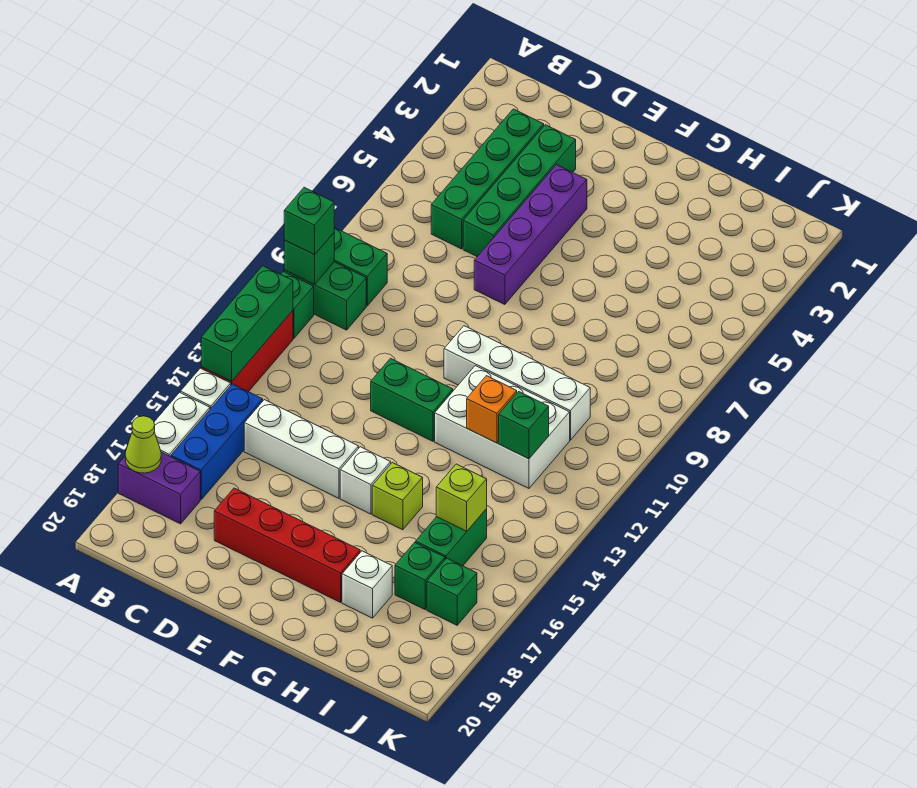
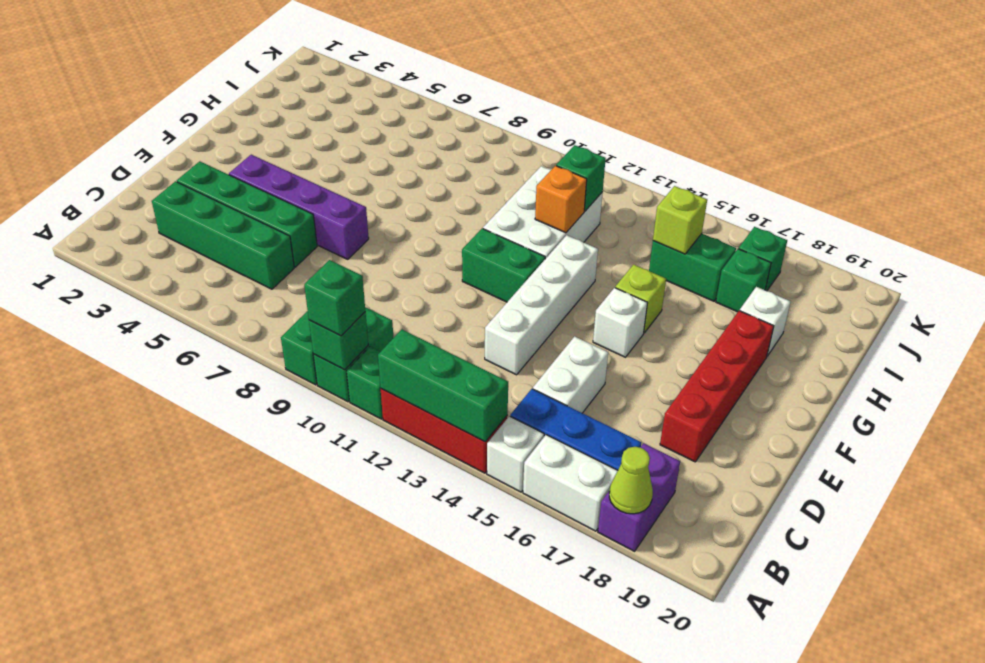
white brick C15:E15 level 1 -> white brick C15:D15 level 1
green brick E12:F12 level 1 -> green brick F11:F12 level 1
white brick F10:I10 level 1 -> white brick D13:G13 level 1

